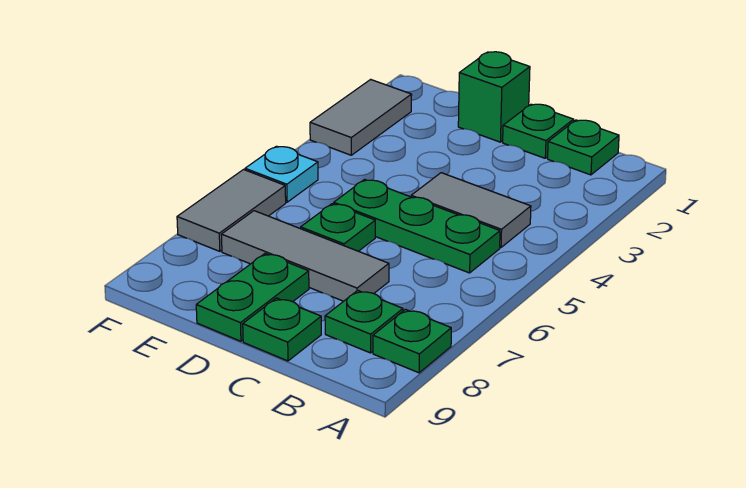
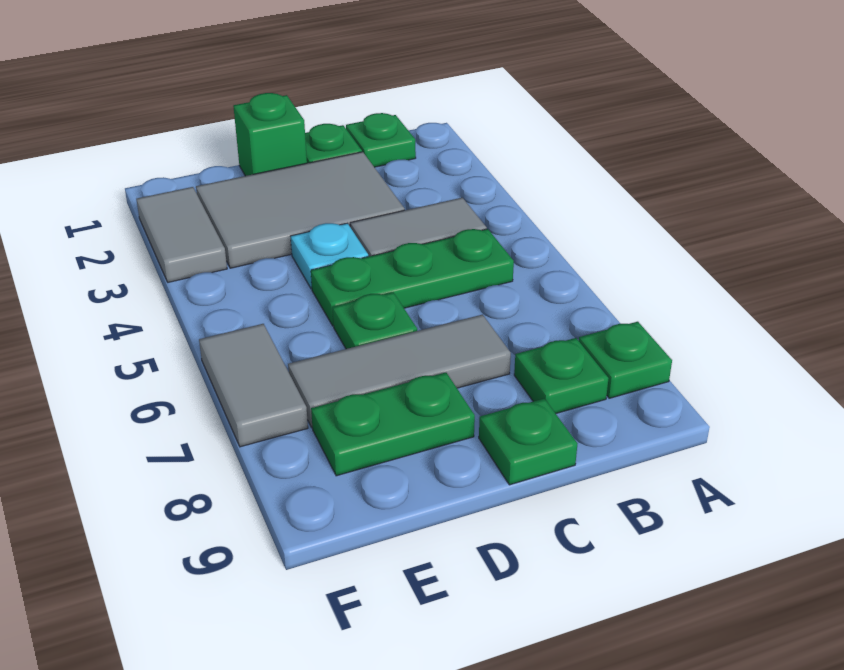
none -> grey tile C2:E3 level 1
green plate D8:D9 level 1 -> green plate D8:E8 level 1
cyan plate F5 level 1 -> cyan plate D4 level 1

